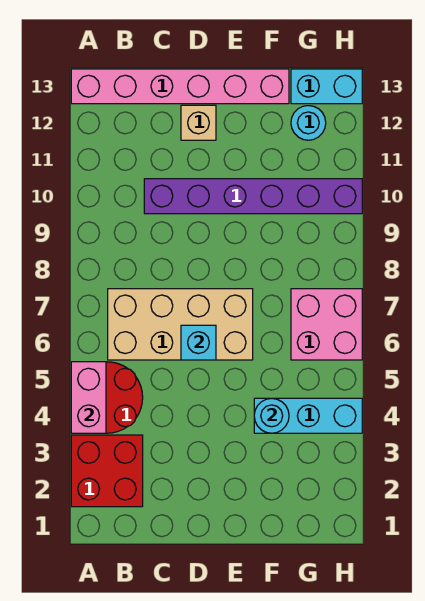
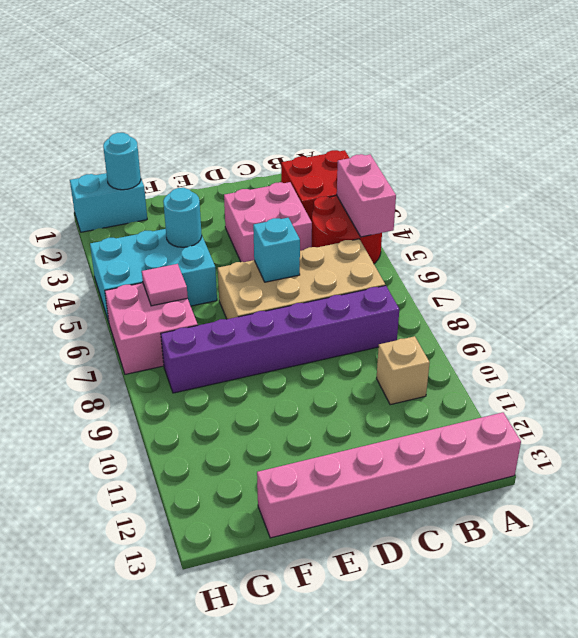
none -> pink brick C3:D4 level 1
purple brick C10:H10 level 1 -> purple brick B8:G8 level 1
tan brick D12 level 1 -> tan brick B10 level 1
cyan brick F4:H4 level 1 -> cyan brick F4:H5 level 1
none -> pink tile G6 level 2
cyan round brick G12 level 1 -> cyan round brick G1 level 2
cyan brick G13:H13 level 1 -> cyan brick G1:H1 level 1

